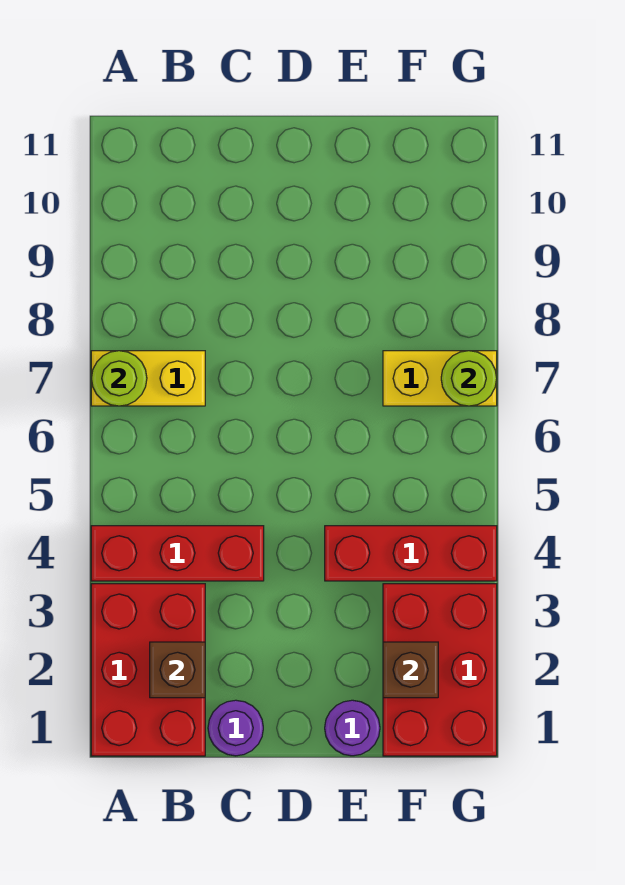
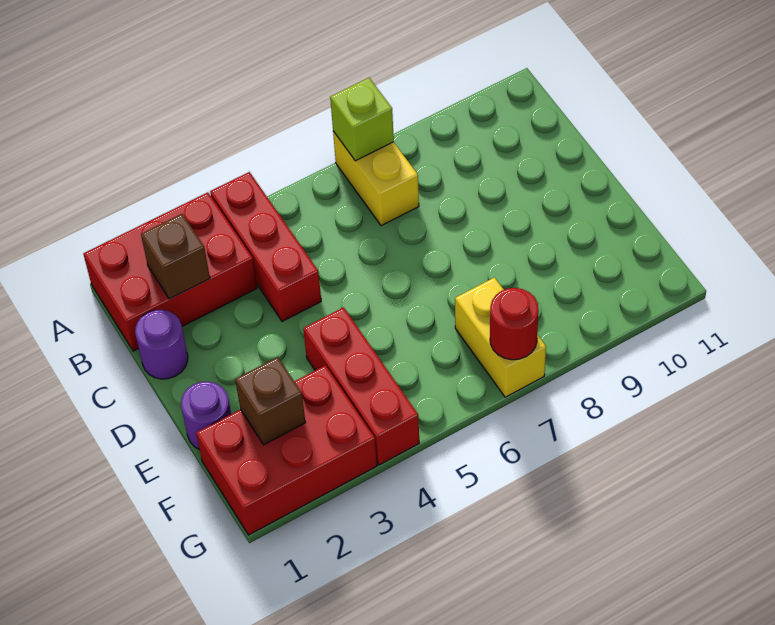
lime round brick A7 level 2 -> lime brick A7 level 2
lime round brick G7 level 2 -> red round brick G7 level 2

